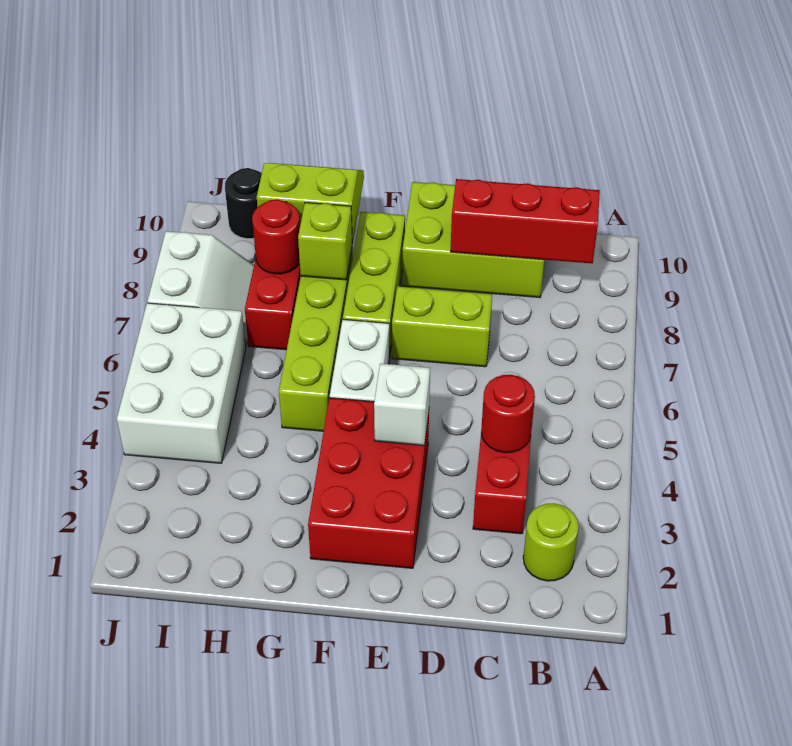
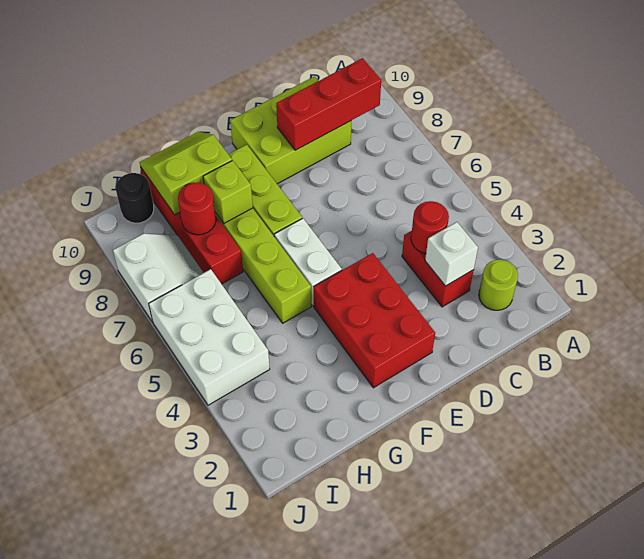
lime brick D7:E7 level 1 -> none
white brick E4 level 2 -> white brick C3 level 2

